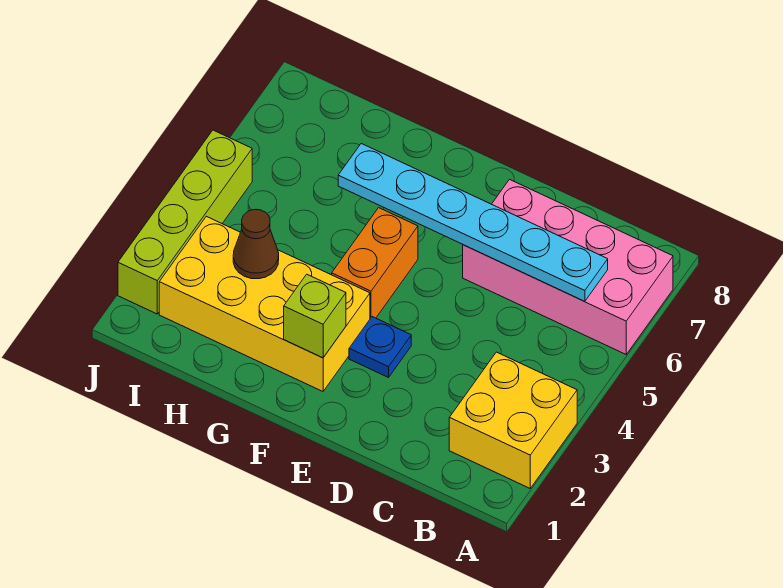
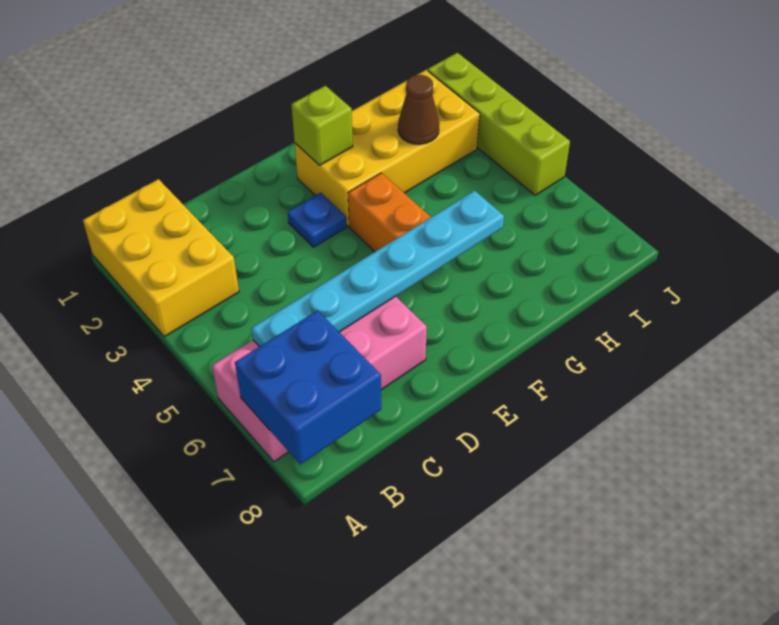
yellow brick A2:B3 level 1 -> yellow brick A1:B3 level 1
none -> blue brick A7:B8 level 2

